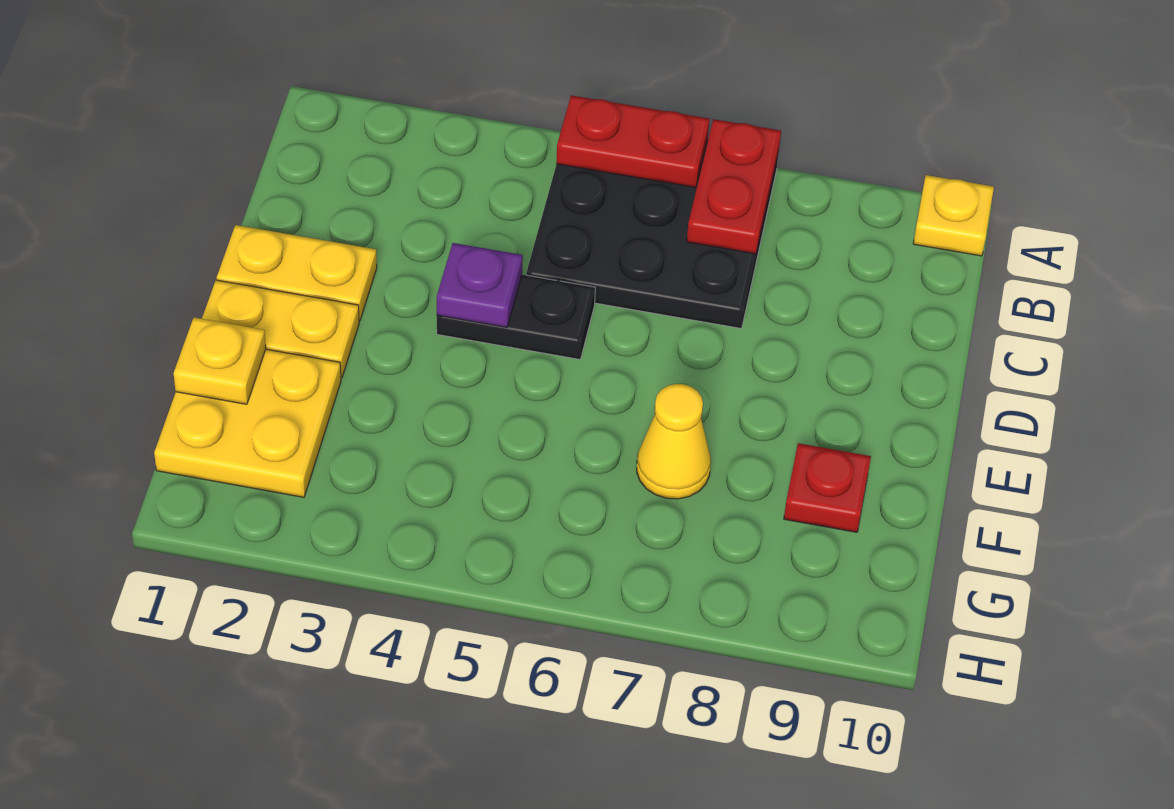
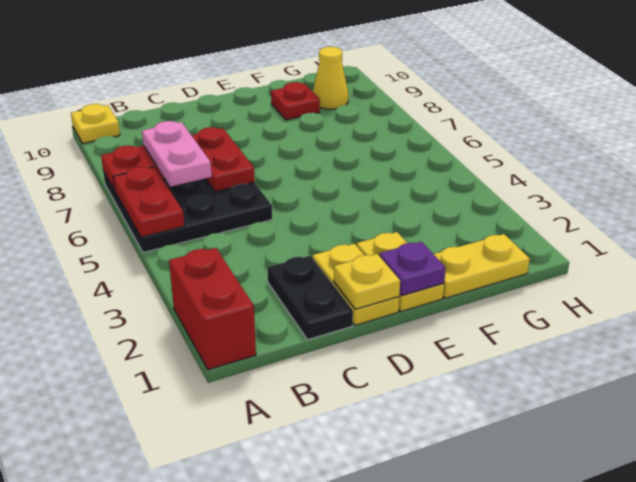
none -> red brick A1:A2 level 1
none -> pink plate B6:B7 level 3
none -> red plate C6:C7 level 2
black plate D4:D5 level 1 -> black plate C1:C2 level 1
purple plate D4 level 2 -> purple plate E1 level 2
yellow plate F1:G2 level 1 -> yellow plate F1:G1 level 1
yellow plate F1 level 2 -> yellow plate D1 level 2
yellow cone F7 level 1 -> yellow cone G9 level 1

